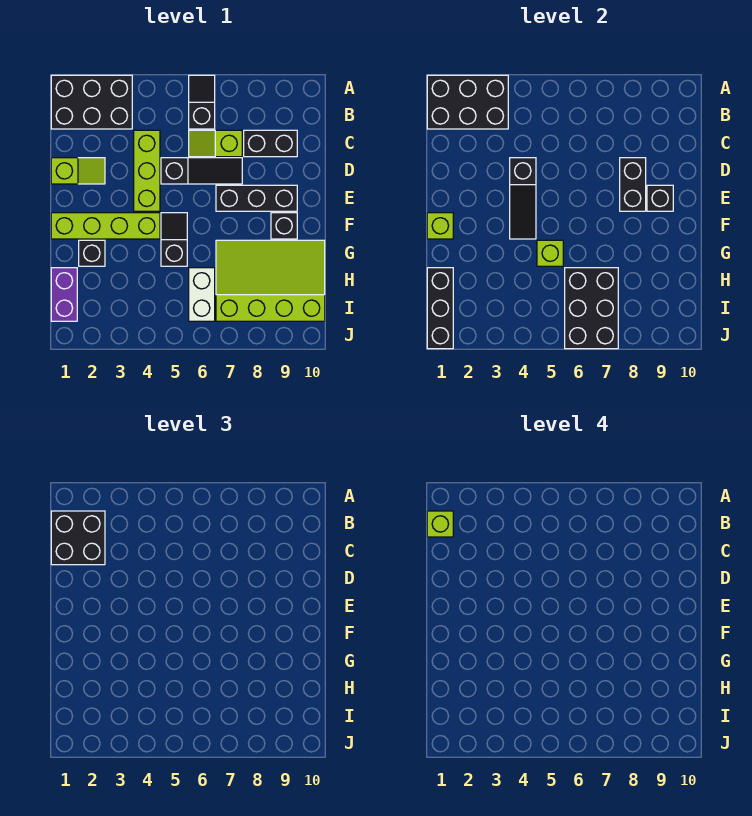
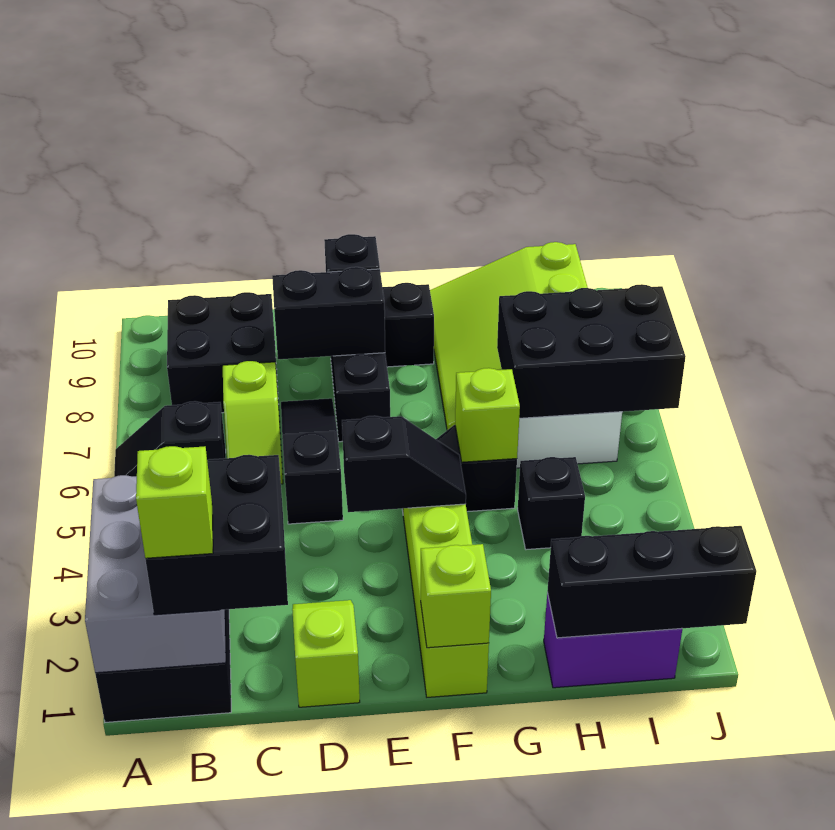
black brick A1:B3 level 2 -> grey brick A1:B3 level 2
lime brick C4:E4 level 1 -> none
black brick C8:C9 level 1 -> black brick B8:C9 level 1
black slope D4:F4 level 2 top D -> black slope E4:F4 level 2 top E
black brick G2 level 1 -> black brick H4 level 1

